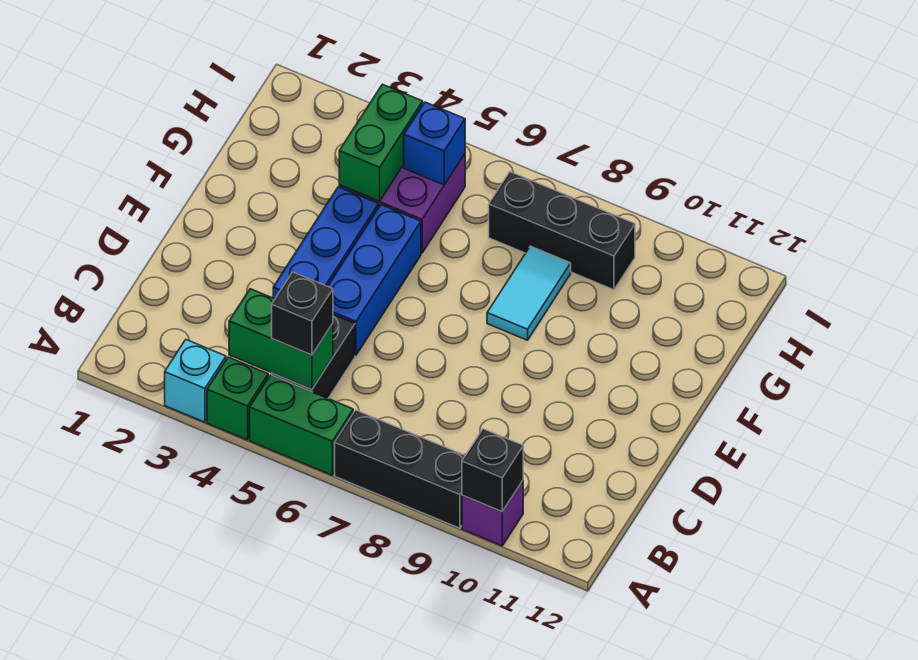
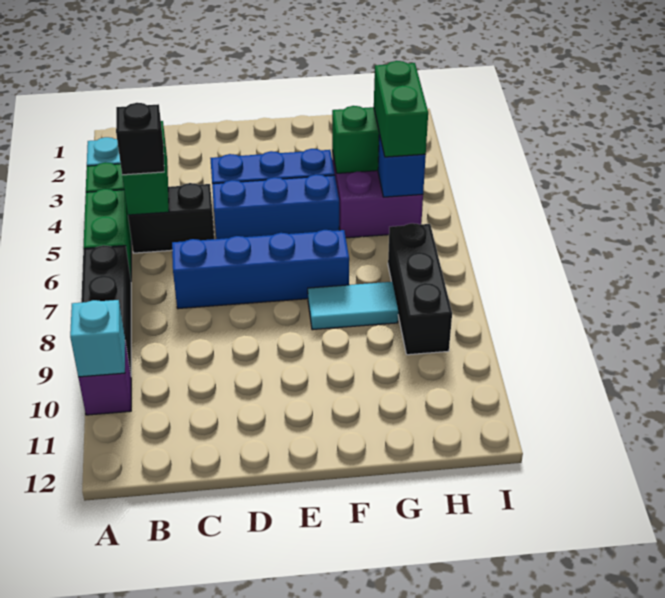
black brick A10 level 2 -> cyan brick A10 level 2
none -> blue brick C7:F7 level 1
none -> green brick H4:H5 level 3

